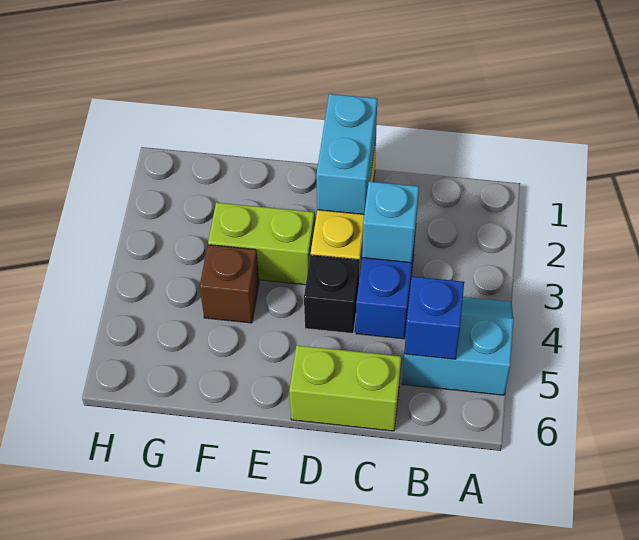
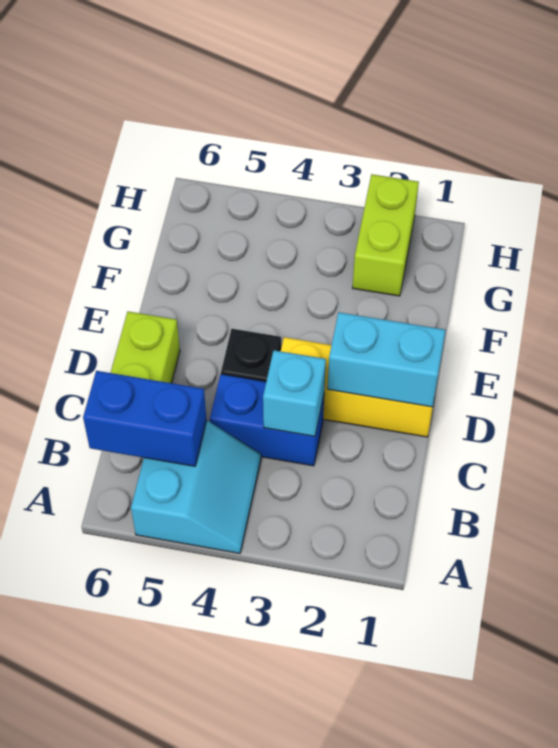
blue brick B5 level 2 -> blue brick B5:B6 level 2
lime brick E3:F3 level 1 -> lime brick G2:H2 level 1
brown brick F4 level 1 -> none

